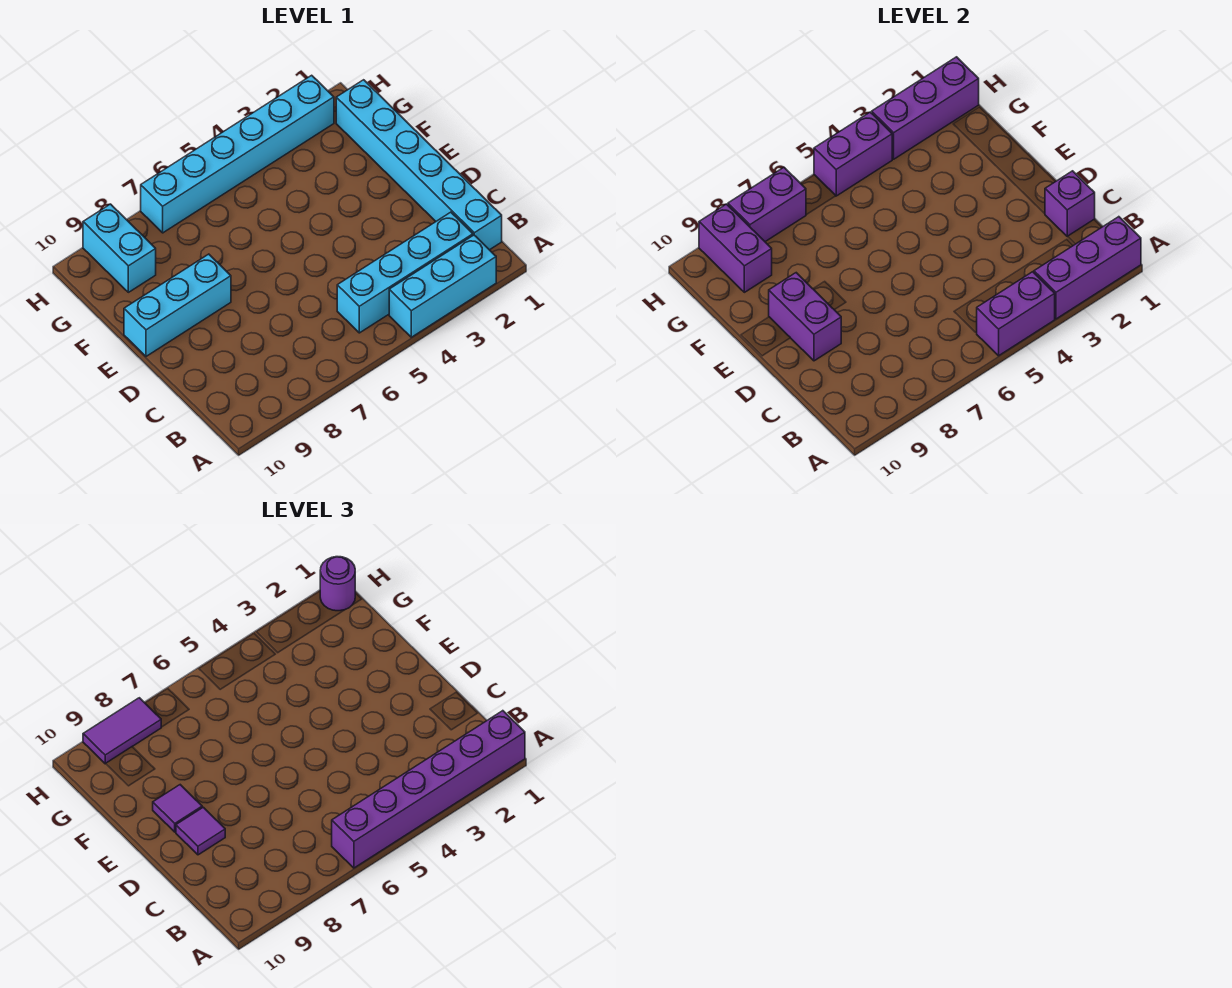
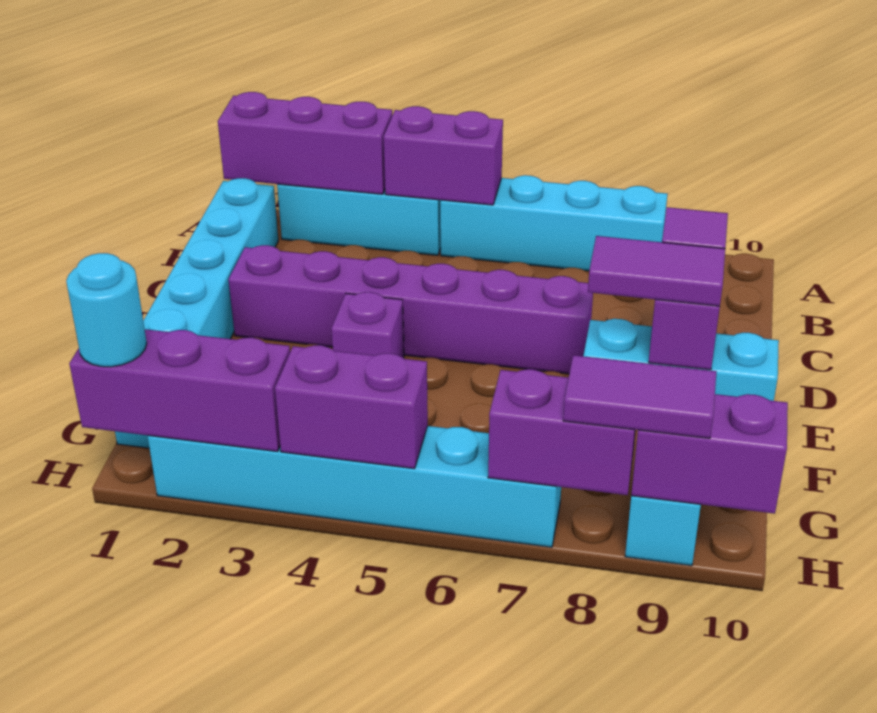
purple brick A1:A6 level 3 -> purple brick D2:D7 level 1
cyan brick B2:B5 level 1 -> cyan brick A5:A8 level 1
purple brick C1 level 2 -> purple brick E4 level 1
purple tile E9 level 3 -> purple tile E8:E9 level 3
purple brick G9:H9 level 2 -> purple brick H9:H10 level 2
purple round brick H1 level 3 -> cyan round brick H1 level 3

